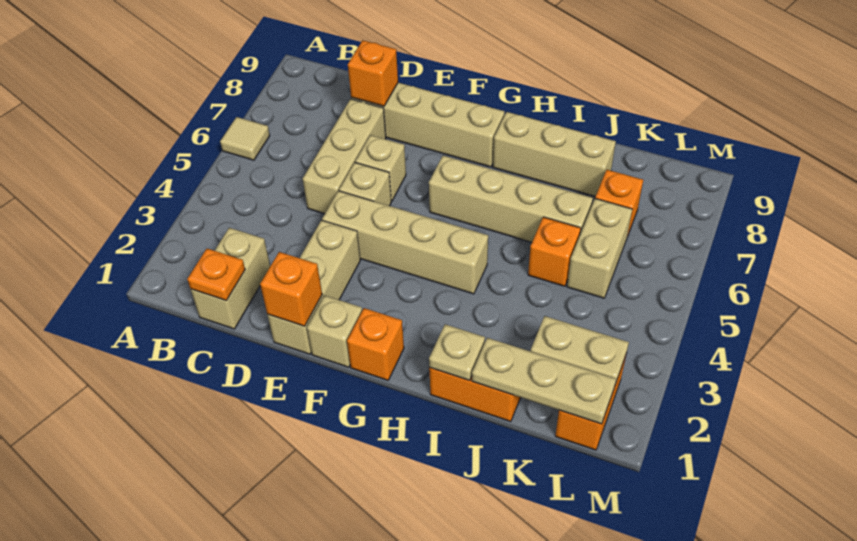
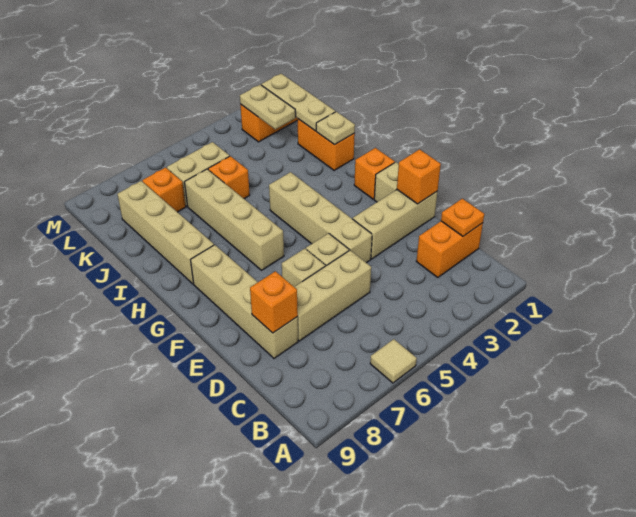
tan brick C1:C2 level 1 -> orange brick C1:C2 level 1
tan brick H8:J8 level 1 -> tan brick H8:K8 level 1

